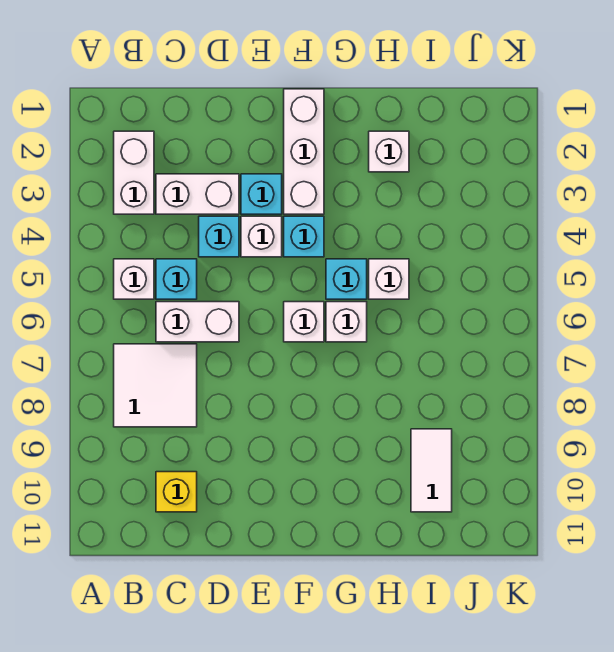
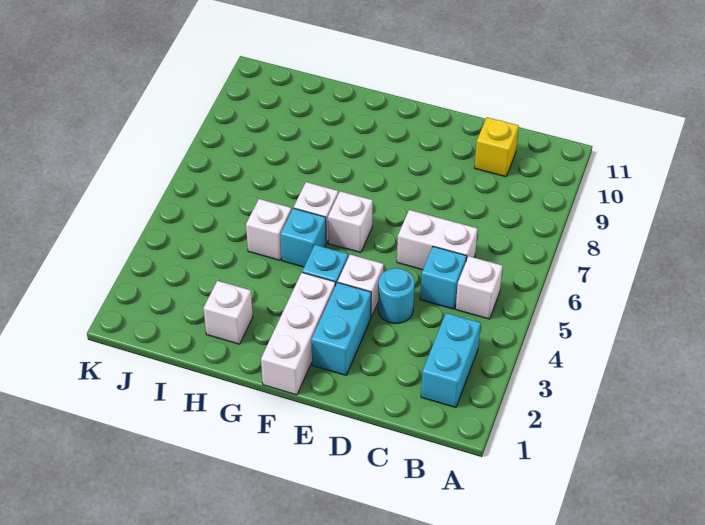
white brick B2:B3 level 1 -> cyan brick B2:B3 level 1
white tile B7:C8 level 1 -> none
white brick C3:D3 level 1 -> none
cyan brick D4 level 1 -> cyan round brick D4 level 1
cyan brick E3 level 1 -> cyan brick E2:E3 level 1
white tile I9:I10 level 1 -> none

